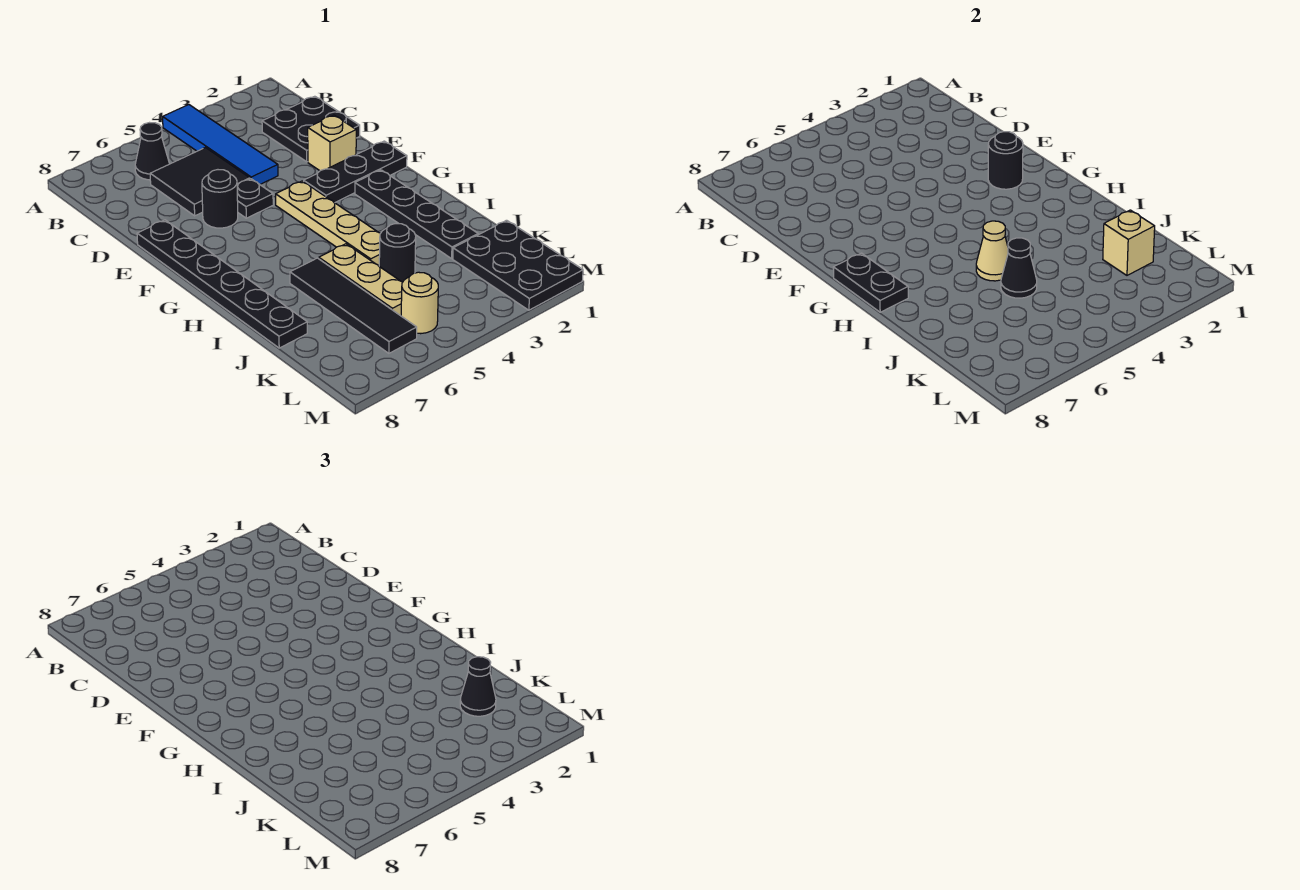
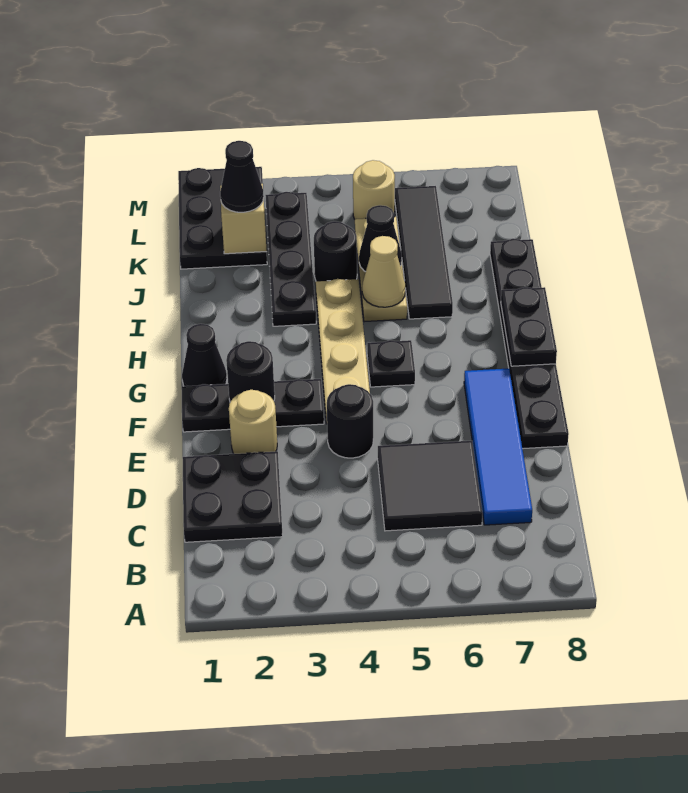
blue tile A4:D4 level 1 -> blue tile C7:F7 level 1
black cone B6 level 1 -> black cone G1 level 1
tan brick E2 level 1 -> tan round brick E2 level 1
black plate E5 level 1 -> black plate G5 level 1
black round brick E6 level 1 -> black round brick E4 level 1
black plate G2:J2 level 1 -> black plate I3:L3 level 1

